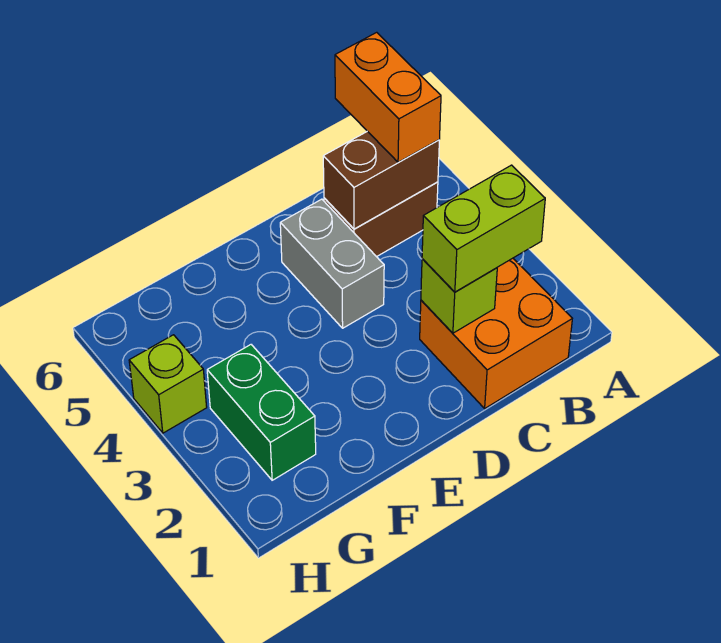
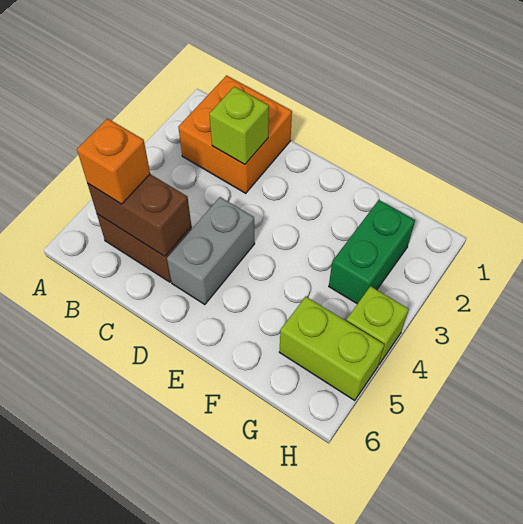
lime brick B2:C2 level 3 -> lime brick G5:H5 level 1
orange brick B5:B6 level 3 -> orange brick B5 level 3

